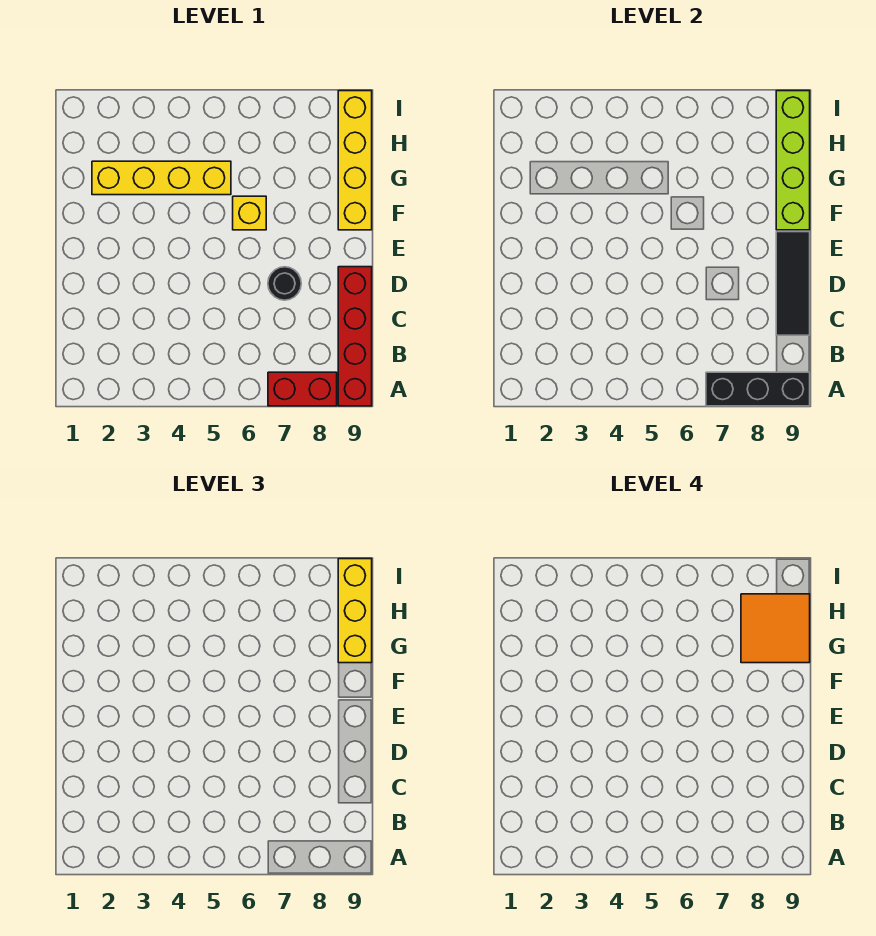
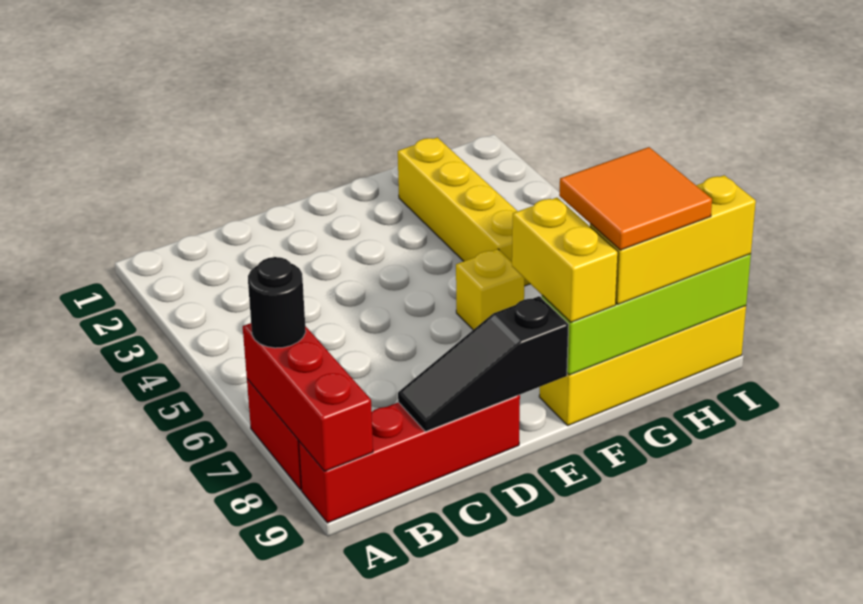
black brick A7:A9 level 2 -> red brick A7:A9 level 2
black tile C9:E9 level 2 -> black slope C9:E9 level 2 top E
black round brick D7 level 1 -> black round brick A7 level 3
none -> yellow brick F8:F9 level 3

